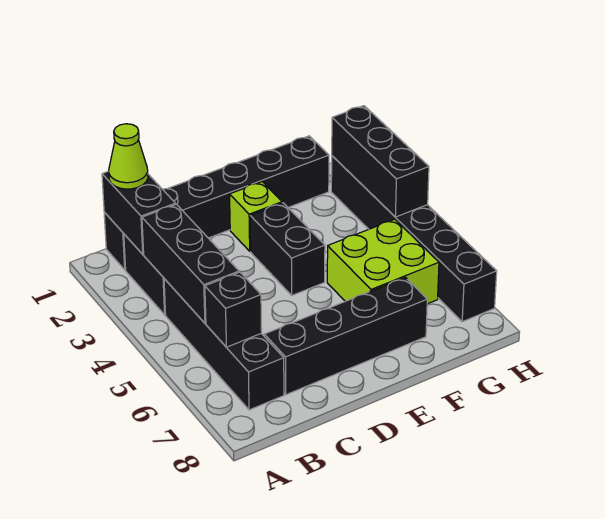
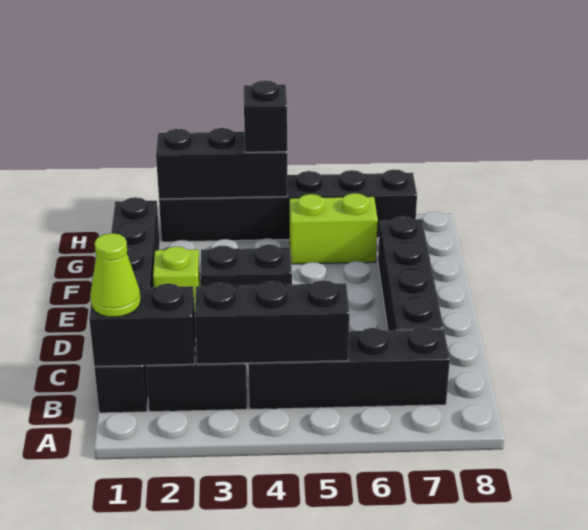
black brick B6 level 2 -> black brick H4 level 3
lime brick F5:G6 level 1 -> lime brick G5:G6 level 1

